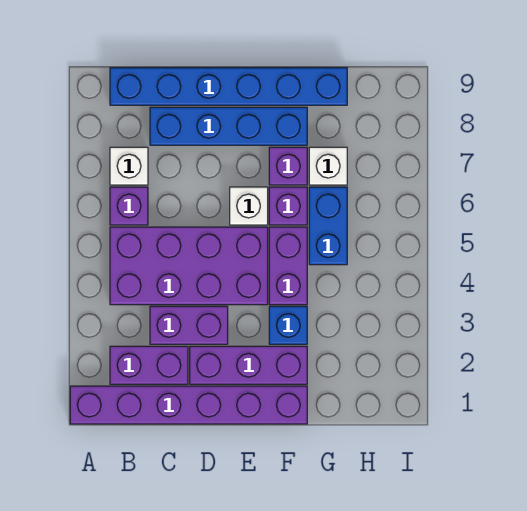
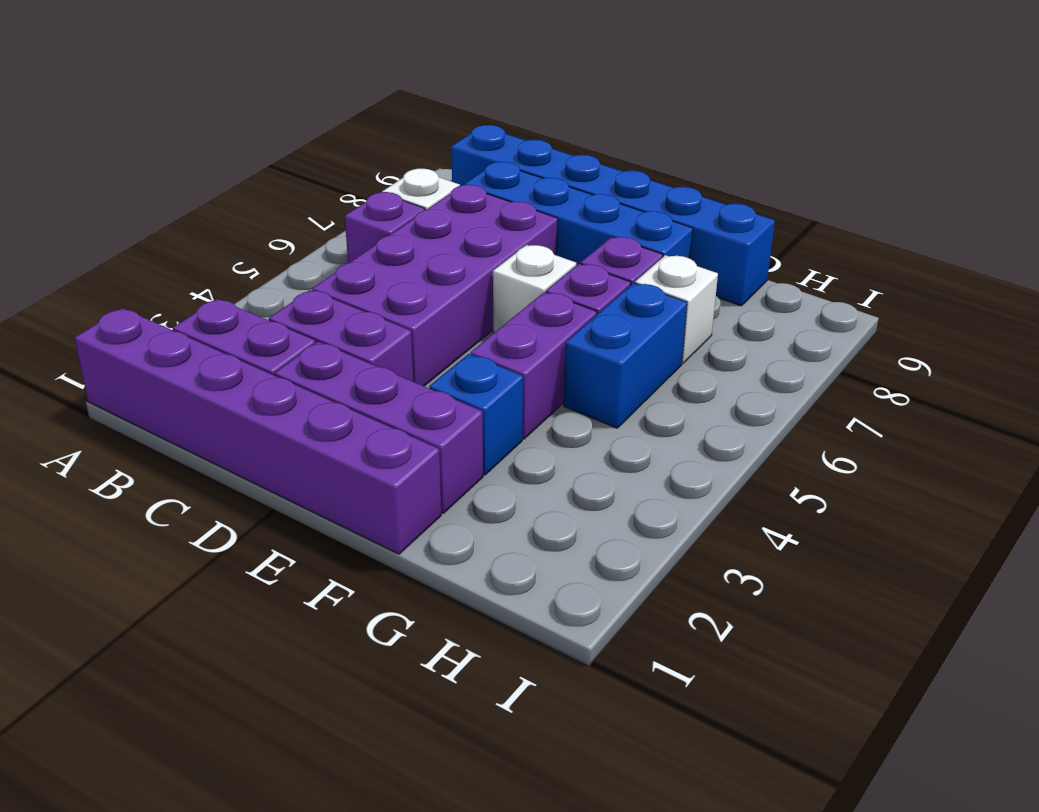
purple brick B4:E5 level 1 -> purple brick C4:D7 level 1

